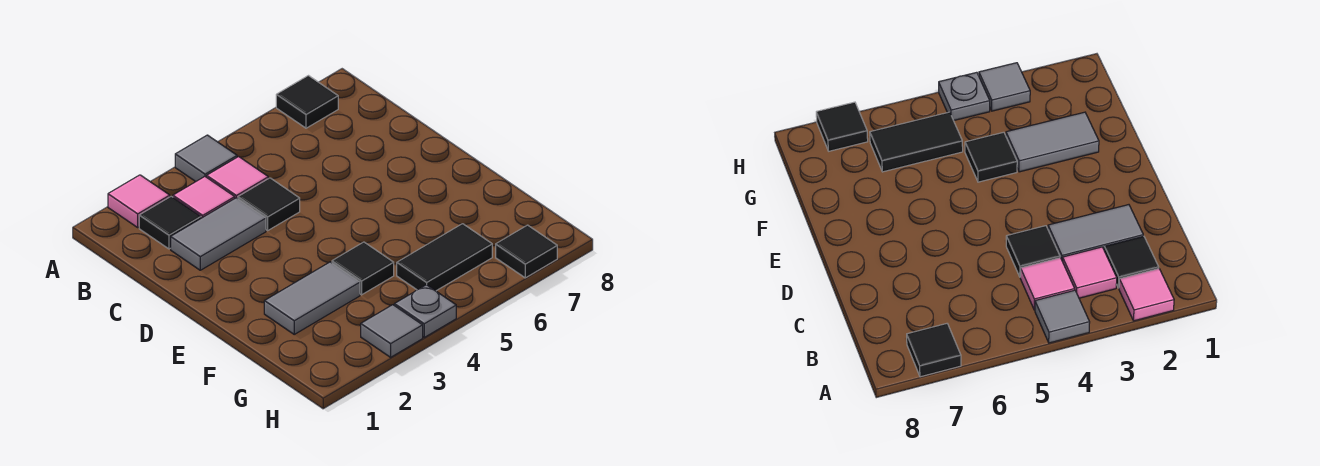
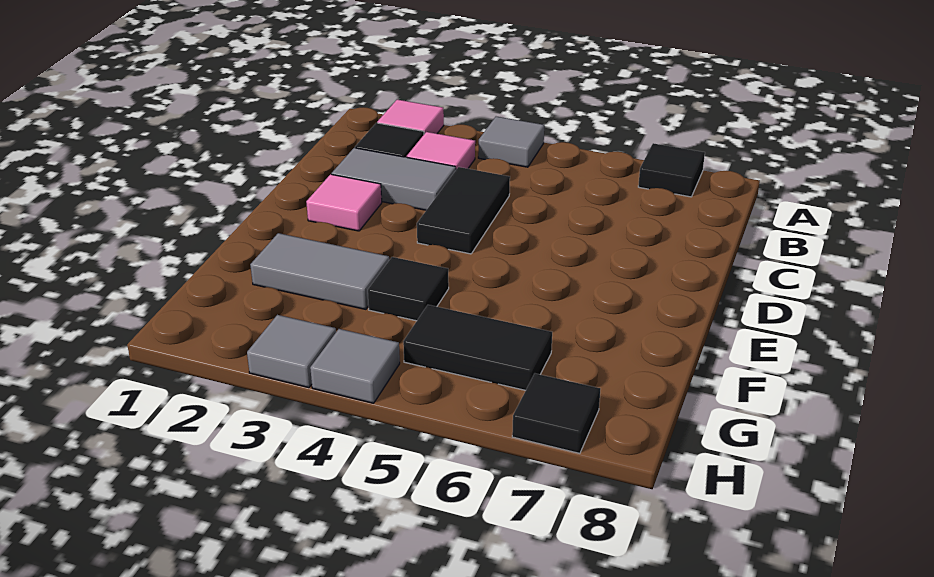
pink tile B4 level 1 -> pink tile D2 level 1
black tile C4 level 1 -> black tile C4:D4 level 1
grey plate H4 level 1 -> grey tile H4 level 1

